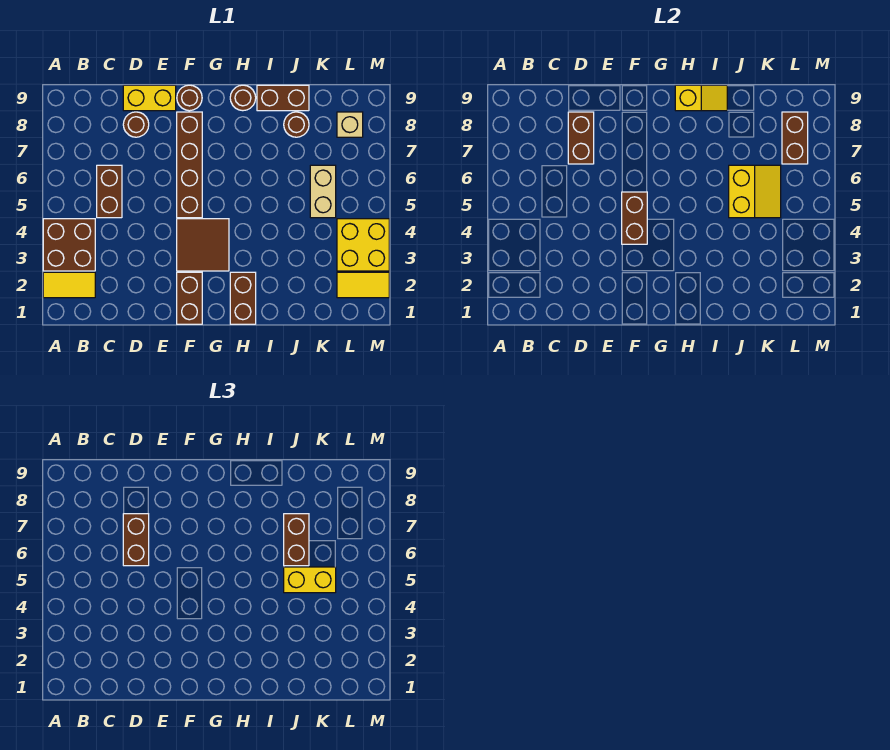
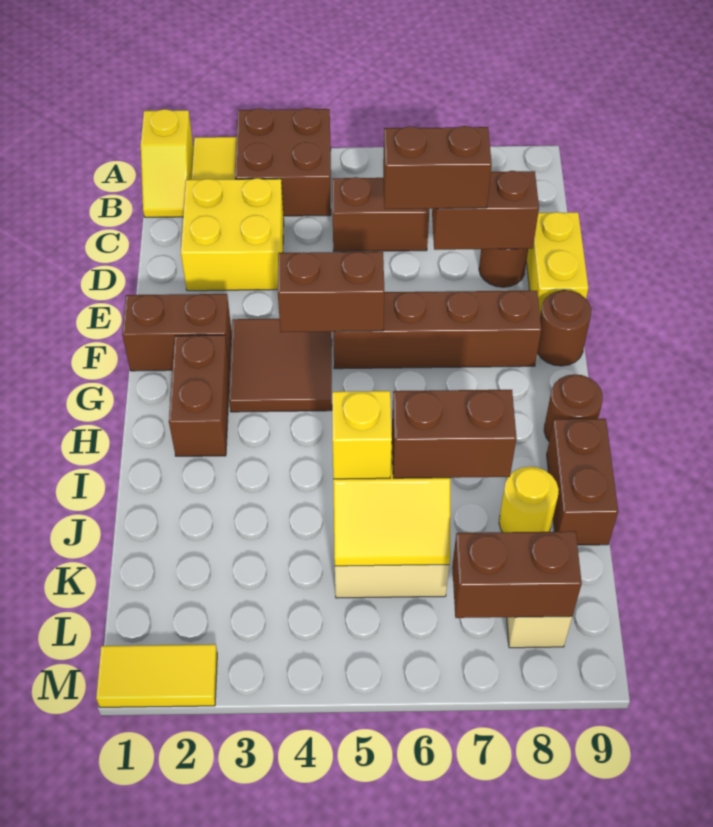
brown brick H1:H2 level 1 -> brown brick G2:H2 level 1
yellow slope H9:I9 level 2 top H -> yellow slope A1:B1 level 1 top A
yellow brick J5:K5 level 3 -> yellow brick J5 level 3
brown round brick J8 level 1 -> yellow round brick J8 level 1
yellow tile L2:M2 level 1 -> yellow tile M1:M2 level 1
yellow brick L3:M4 level 1 -> yellow brick C2:D3 level 1

